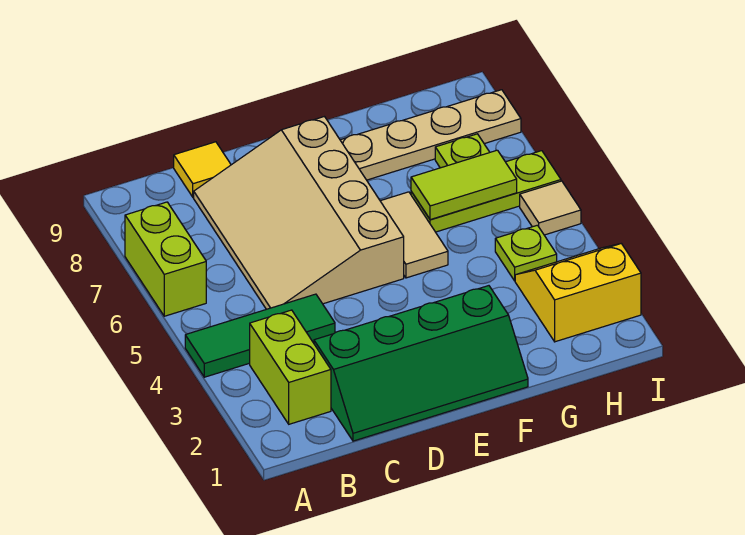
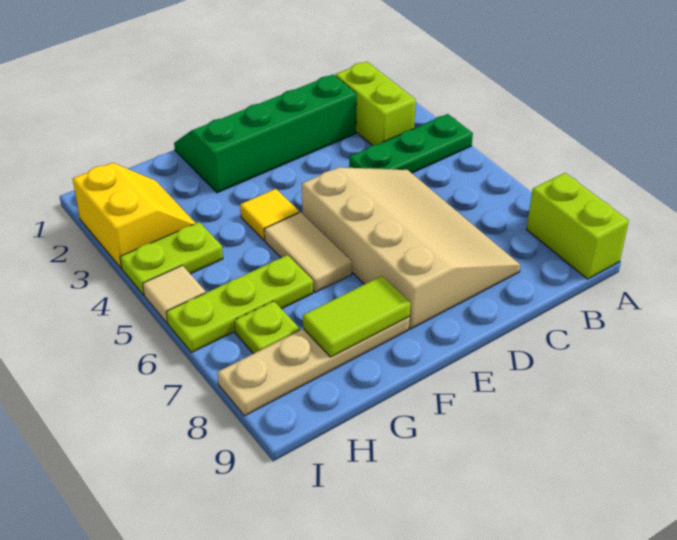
green tile A4:C4 level 1 -> green plate A4:C4 level 1
lime brick A6:A7 level 1 -> lime brick A8:A9 level 1
yellow tile C9 level 1 -> yellow tile F4 level 1
lime tile G6:H6 level 2 -> lime tile F8:G8 level 2
yellow slope H2:I3 level 1 top 2 -> yellow slope H2:I3 level 1 top I
lime plate H4 level 1 -> lime plate H4:I4 level 1

